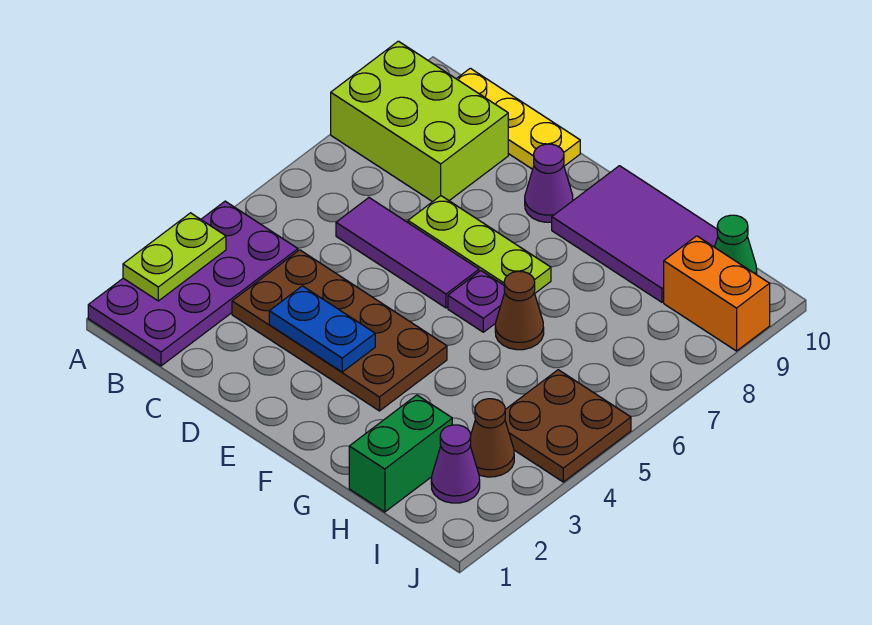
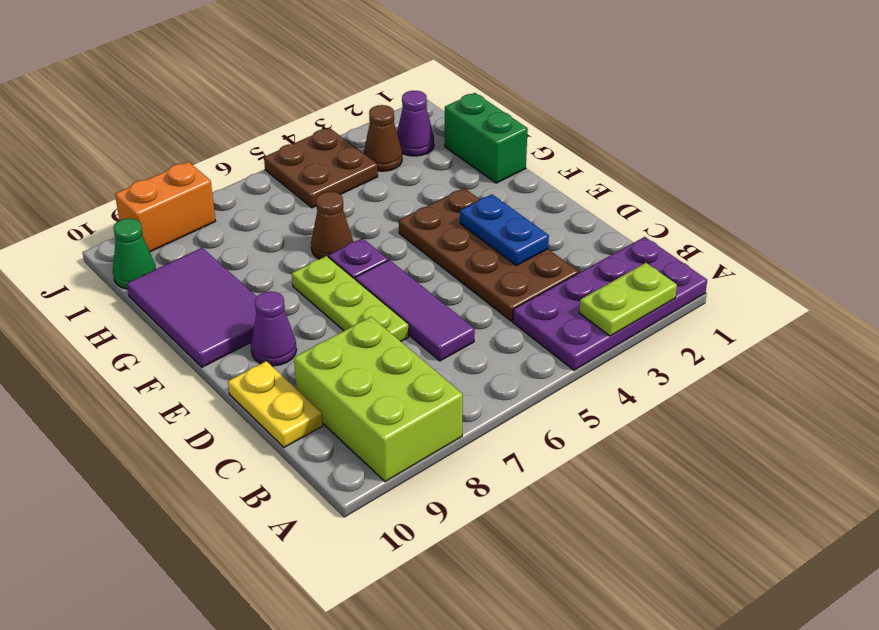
yellow plate B10:D10 level 1 -> yellow plate C10:D10 level 1
green brick H1:H2 level 1 -> green brick G1:H1 level 1
orange brick I9:J9 level 1 -> orange brick J8:J9 level 1

